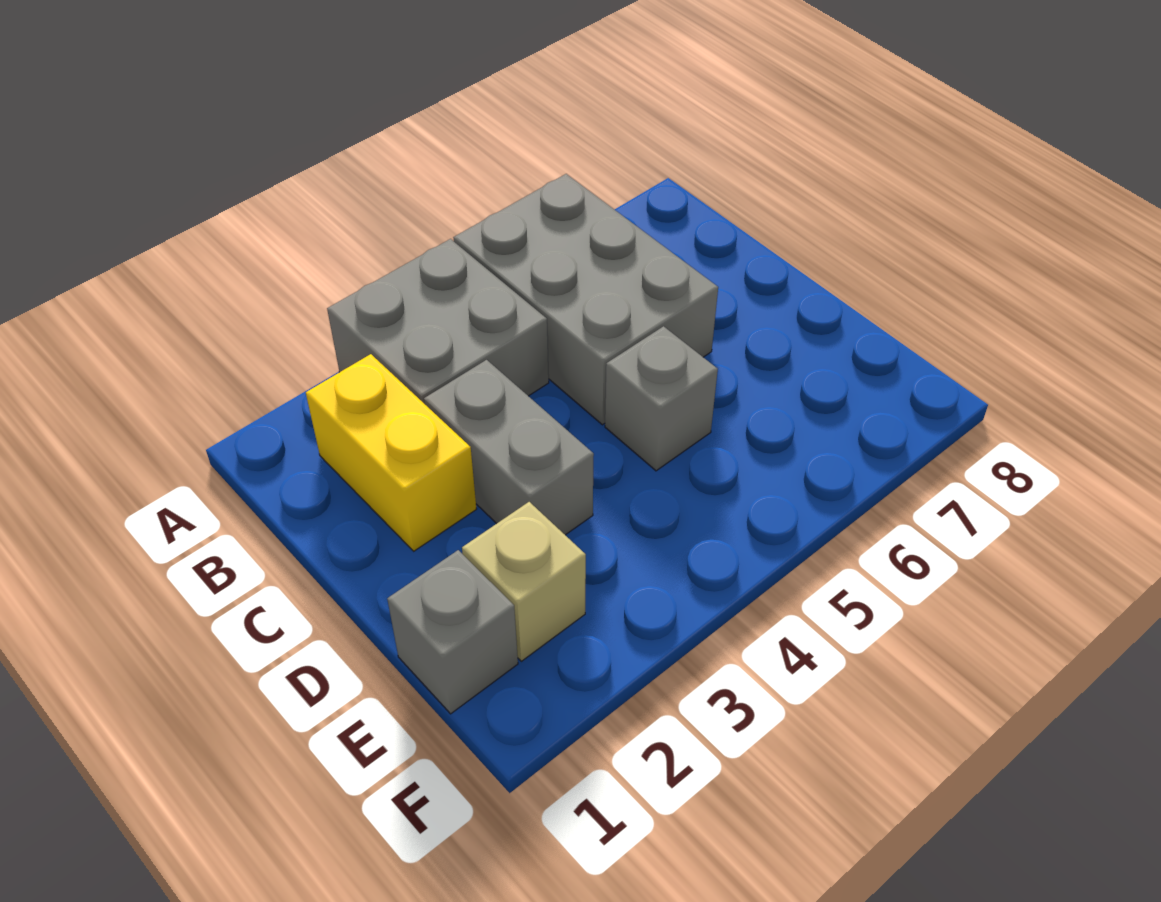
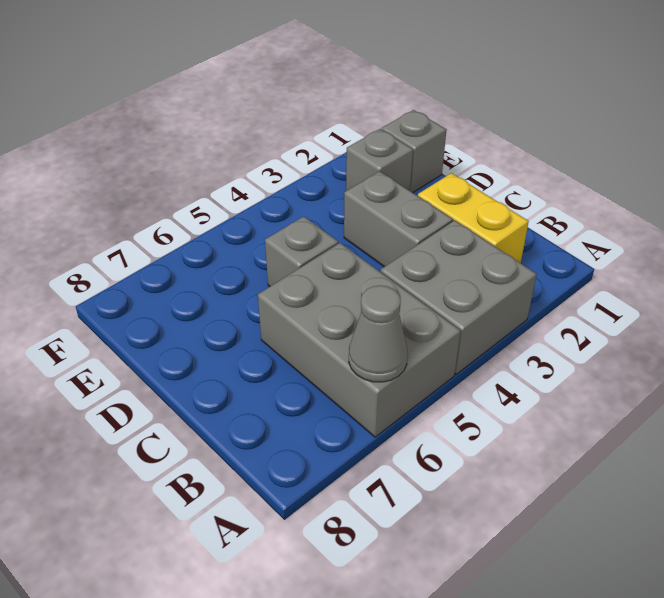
none -> grey cone A6 level 2
tan brick E2 level 1 -> grey brick E2 level 1

